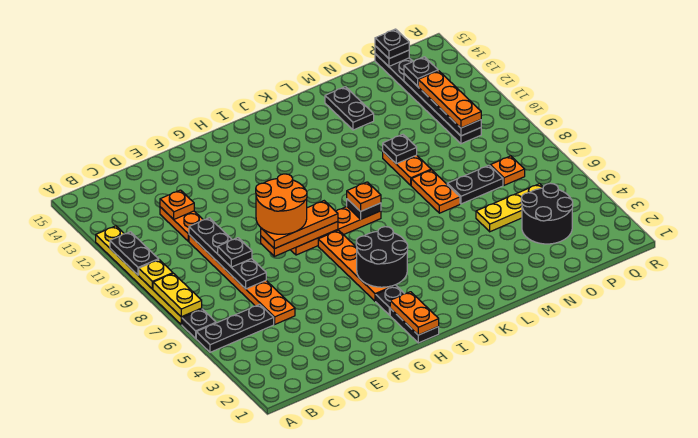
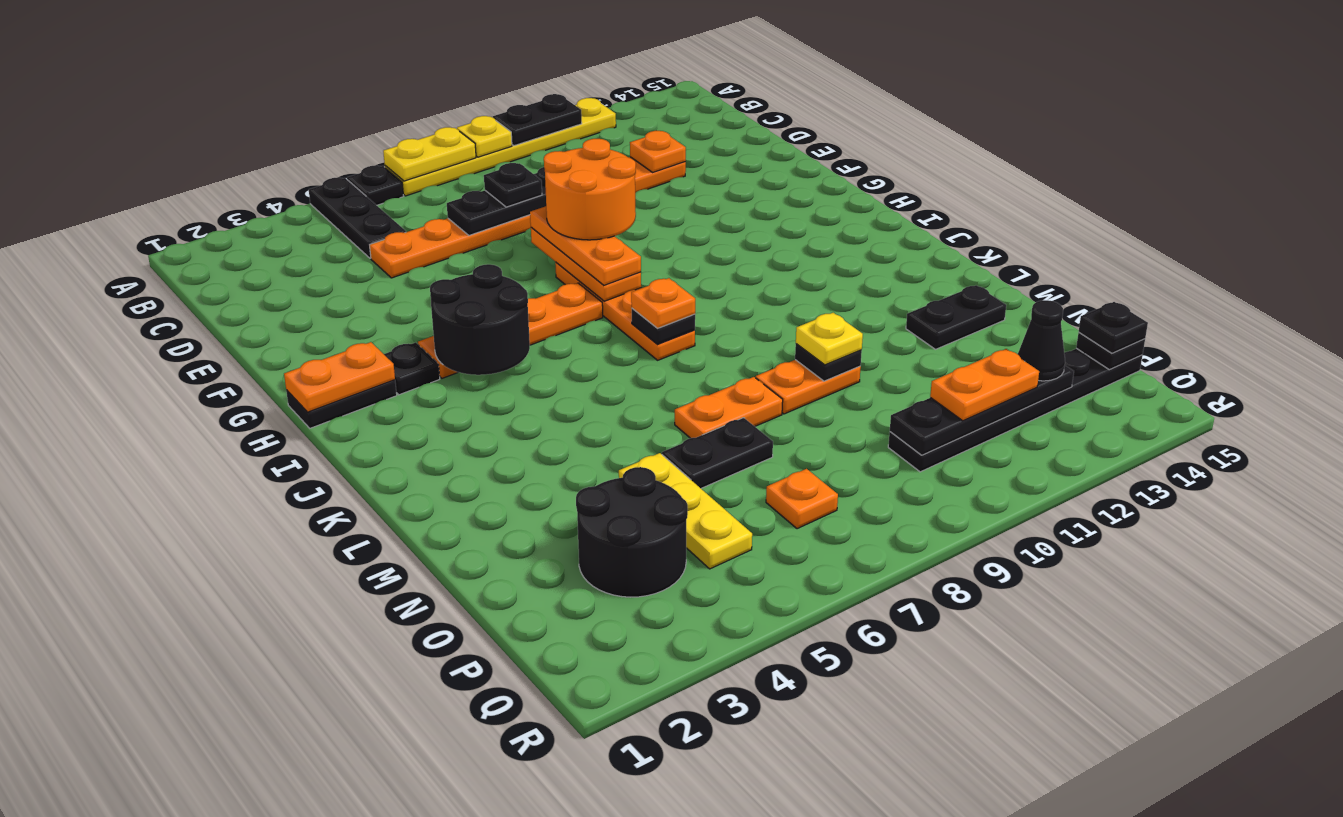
none -> yellow plate M10 level 3
black plate N7:O7 level 1 -> black plate N6:N7 level 1
orange plate P10:P12 level 3 -> orange plate P11:P12 level 3
black plate P13 level 3 -> black cone P13 level 3

